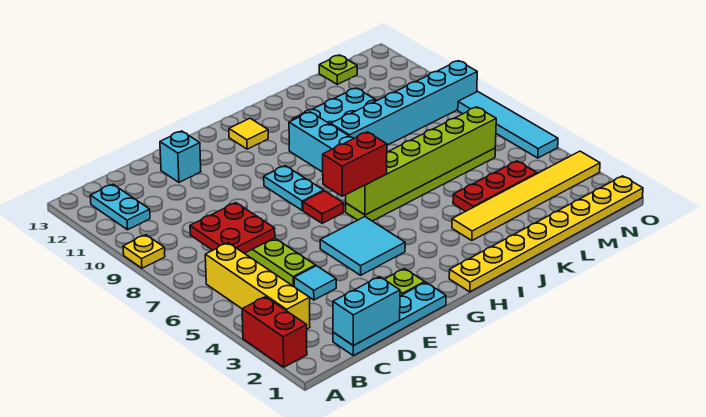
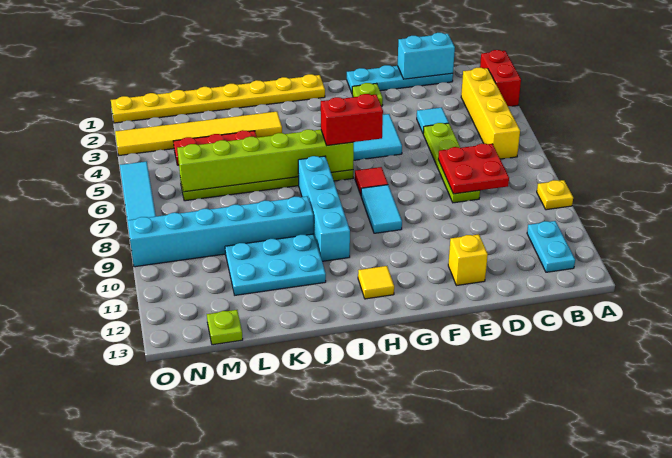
cyan brick E12 level 1 -> yellow brick E12 level 1
cyan plate G8:G9 level 1 -> cyan tile G8:G9 level 1

